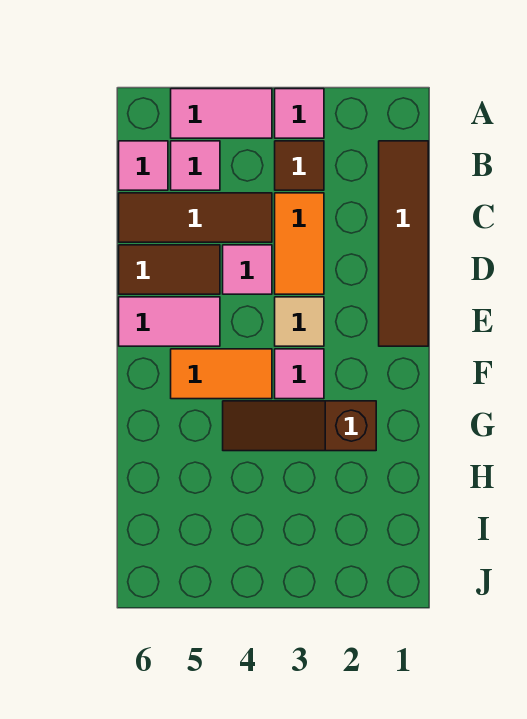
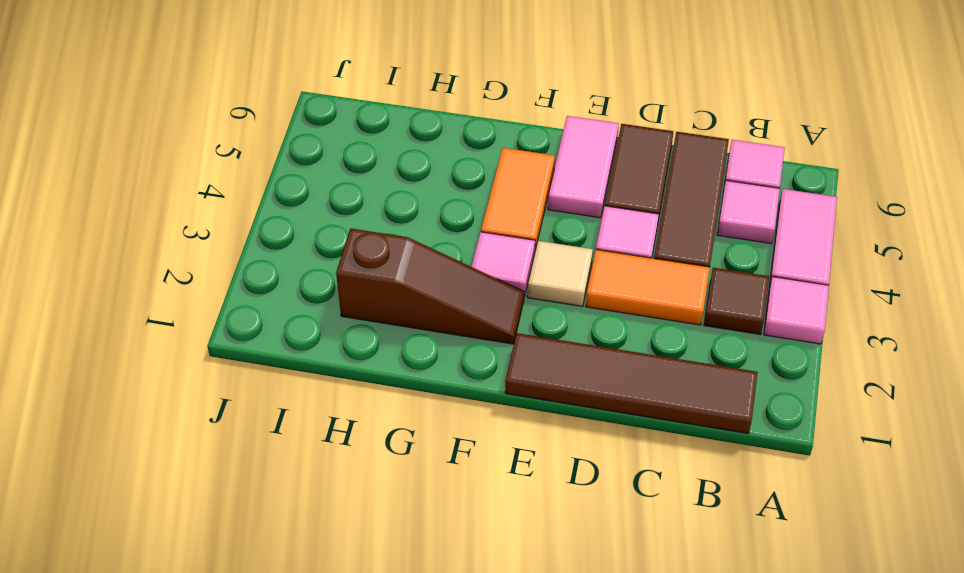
brown slope G2:G4 level 1 top 2 -> brown slope F2:H2 level 1 top H

